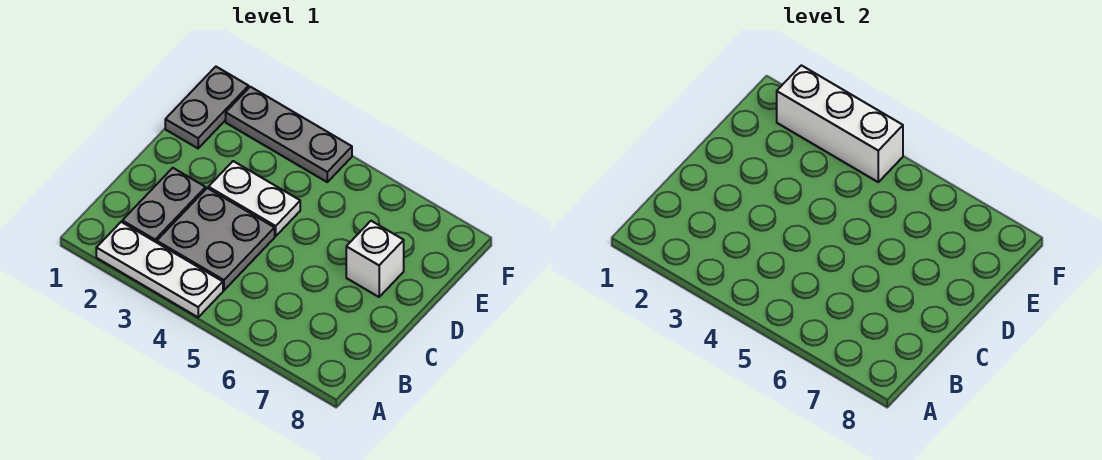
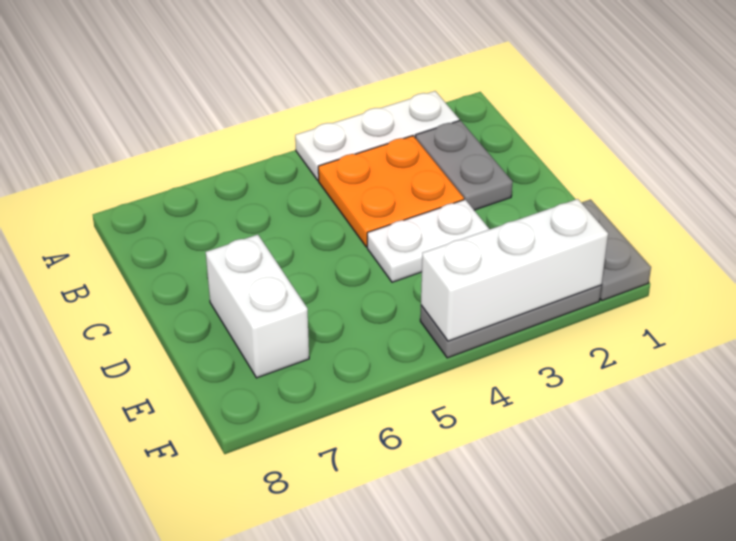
grey plate B3:C4 level 1 -> orange plate B3:C4 level 1
white brick D7 level 1 -> white brick D7:E7 level 1

